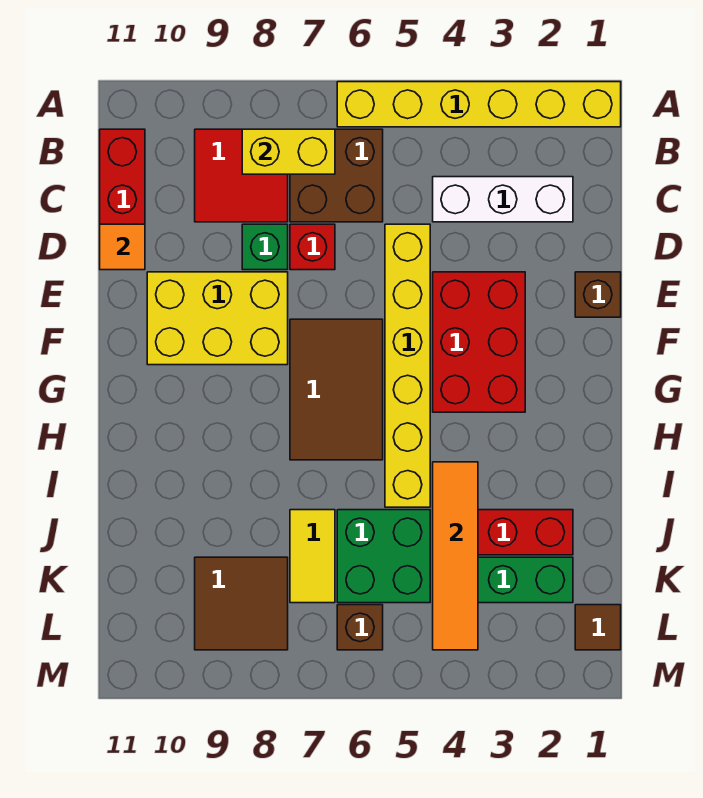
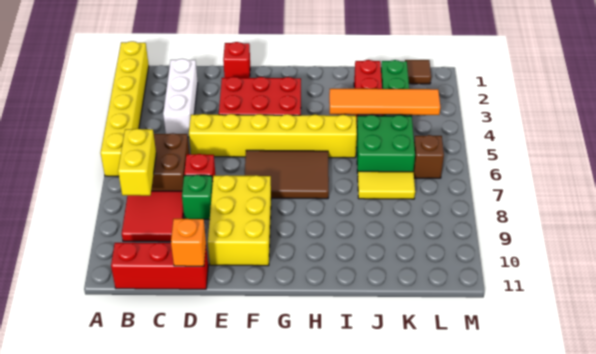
orange tile D11 level 2 -> orange brick D11 level 2
brown brick E1 level 1 -> red brick E1 level 1
brown tile K8:L9 level 1 -> none

